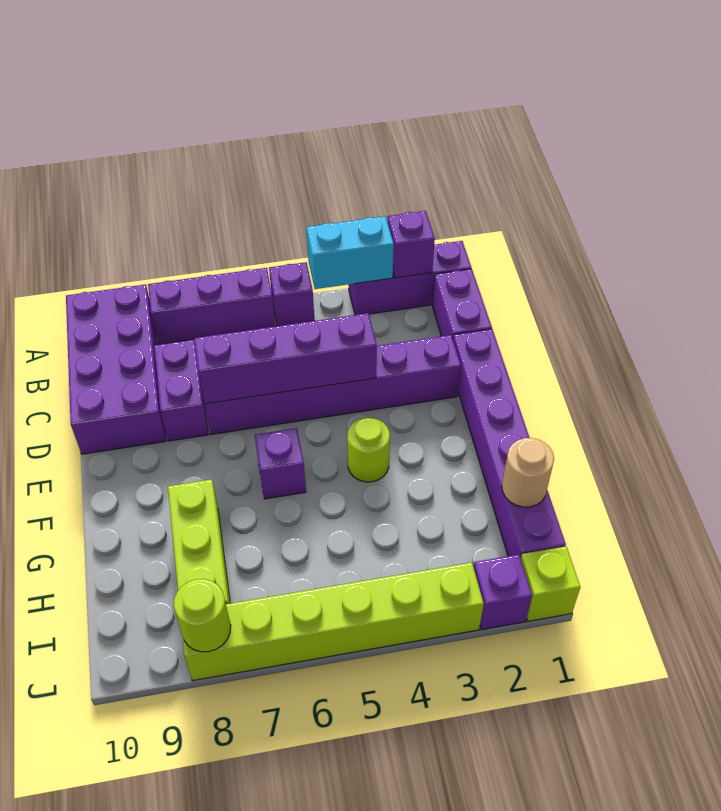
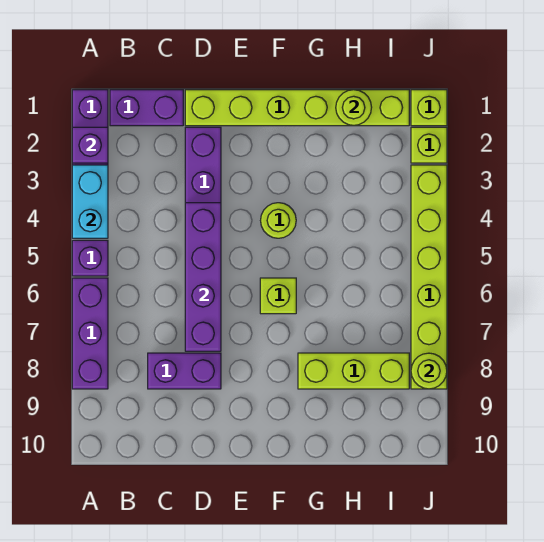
purple brick A9:D10 level 1 -> none
purple brick D1:I1 level 1 -> lime brick D1:I1 level 1
purple brick F6 level 1 -> lime brick F6 level 1
tan round brick H1 level 2 -> lime round brick H1 level 2
purple brick J2 level 1 -> lime brick J2 level 1

